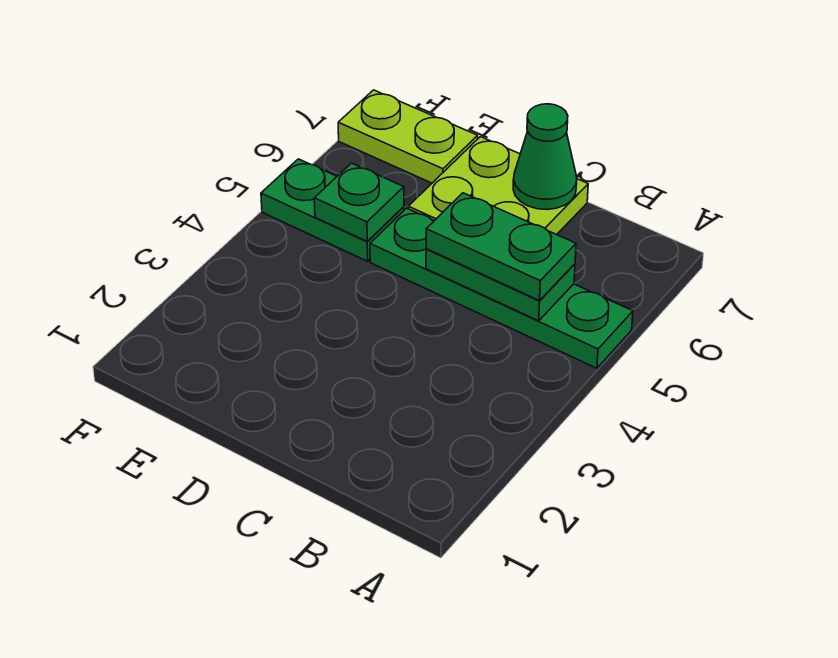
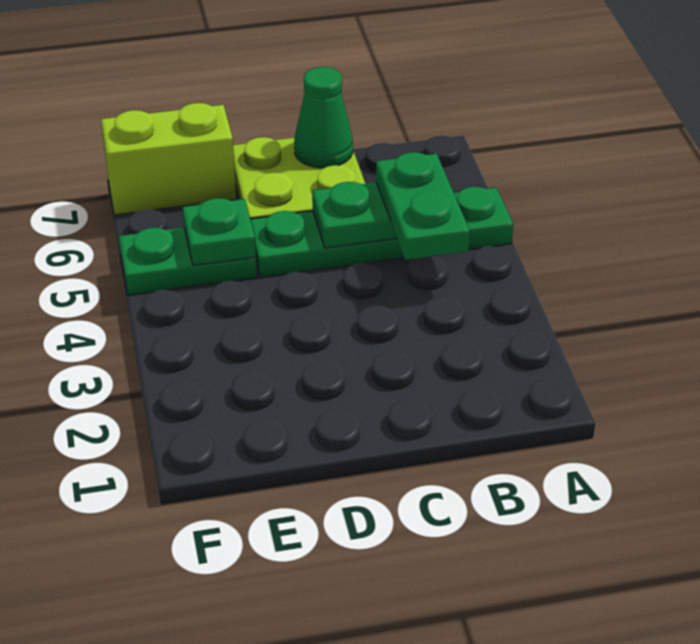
green plate B5:C5 level 3 -> green plate B4:B5 level 3
lime plate E7:F7 level 1 -> lime brick E7:F7 level 1

